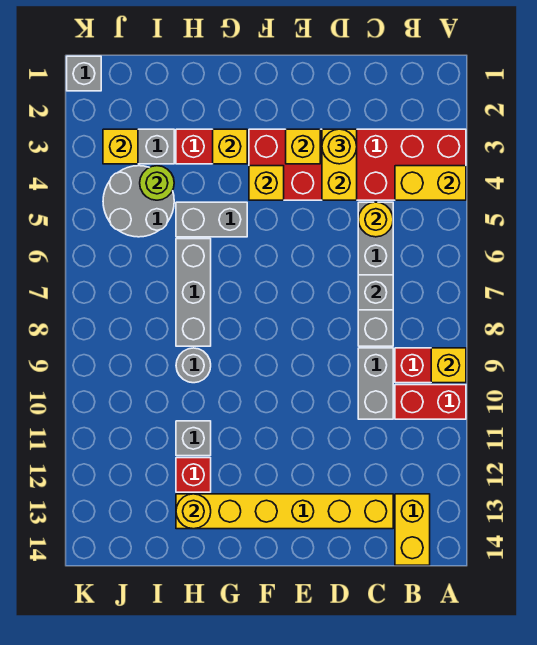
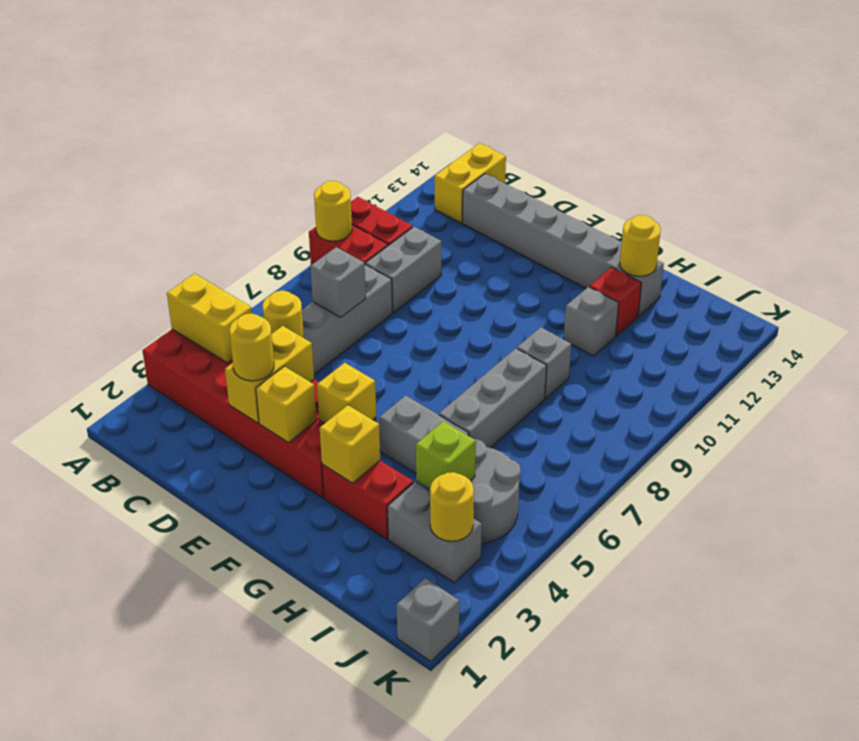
yellow brick A9 level 2 -> yellow round brick A9 level 2
yellow brick C13:H13 level 1 -> grey brick C13:H13 level 1
grey round brick H9 level 1 -> grey brick H9 level 1
lime round brick I4 level 2 -> lime brick I4 level 2
yellow brick J3 level 2 -> yellow round brick J3 level 2

